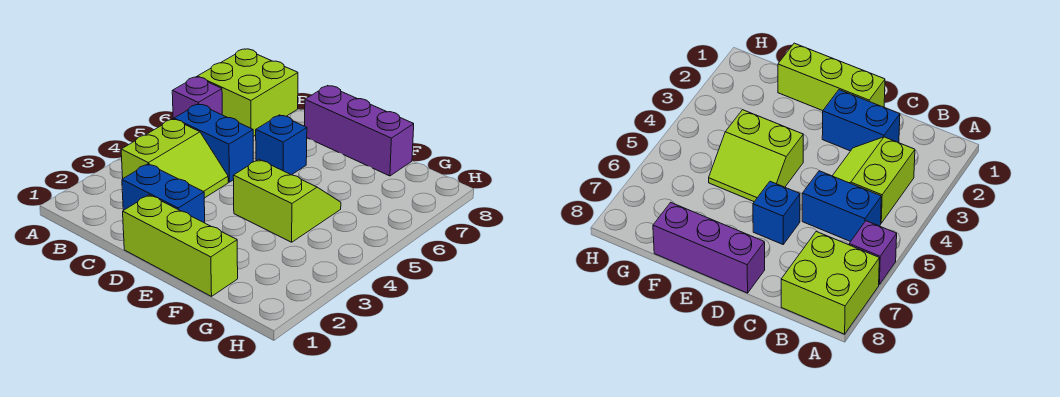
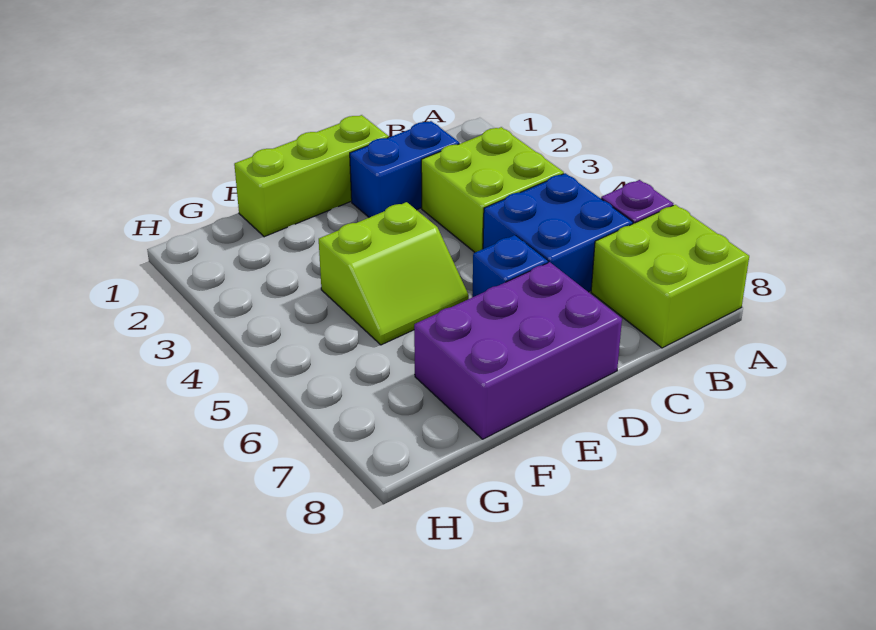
lime slope B3:C4 level 1 top B -> lime brick B3:C4 level 1
blue brick B5:C5 level 1 -> blue brick B5:C6 level 1
purple brick D8:F8 level 1 -> purple brick D7:F8 level 1

